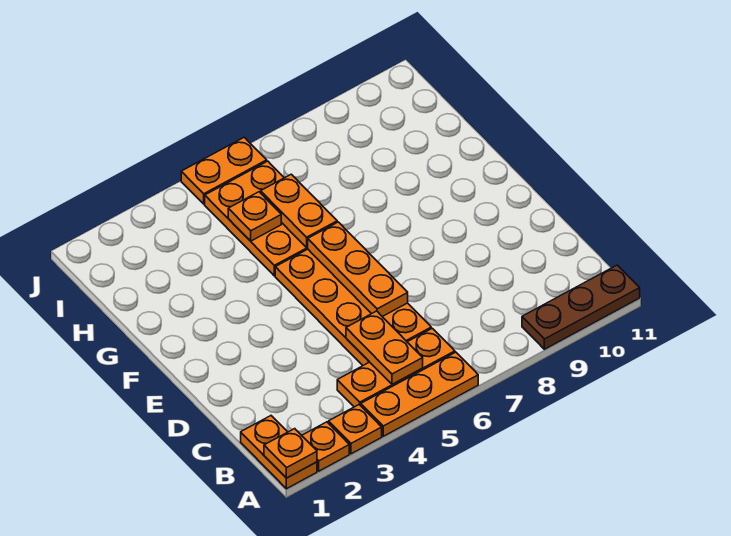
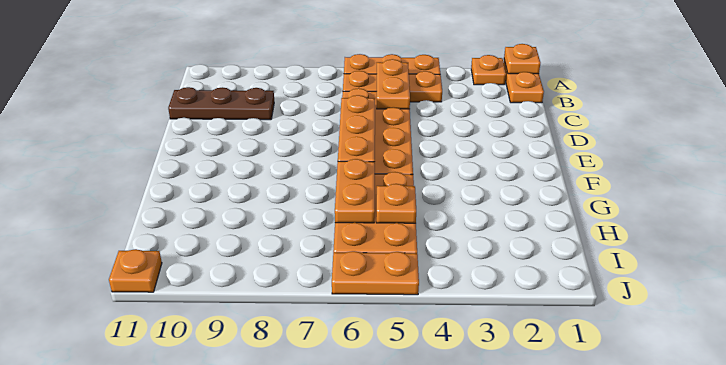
orange plate A3 level 1 -> orange plate J11 level 1
brown plate A9:A11 level 1 -> brown plate C9:C11 level 1

